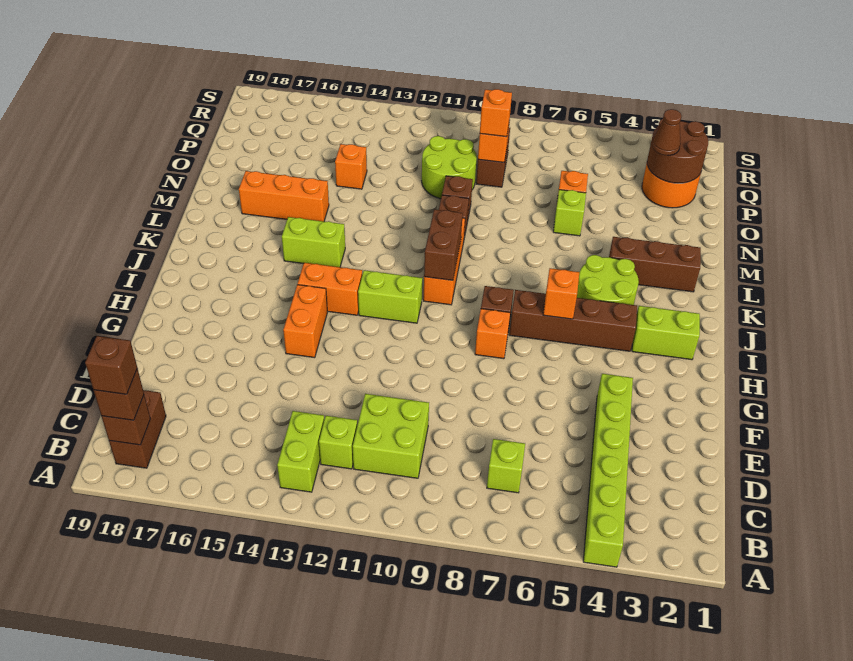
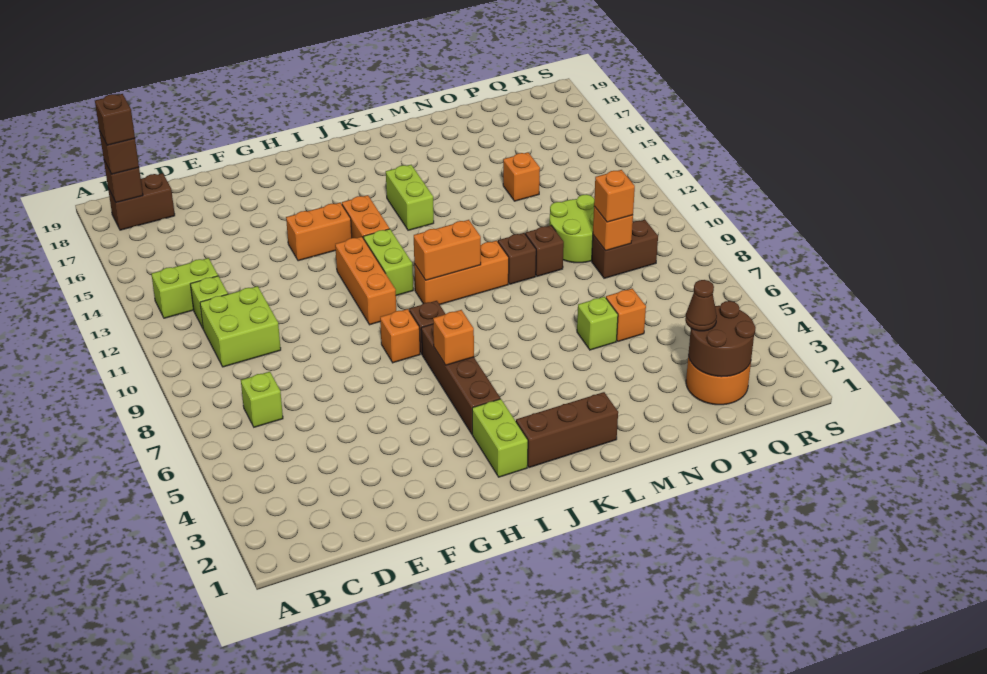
lime brick A4:F4 level 1 -> none
lime round brick J4:K5 level 1 -> none
brown brick J10:K10 level 2 -> orange brick J10:K10 level 2
brown brick L2:L4 level 1 -> brown brick J2:L2 level 1
orange brick M15:M17 level 1 -> orange brick H10:H12 level 1

